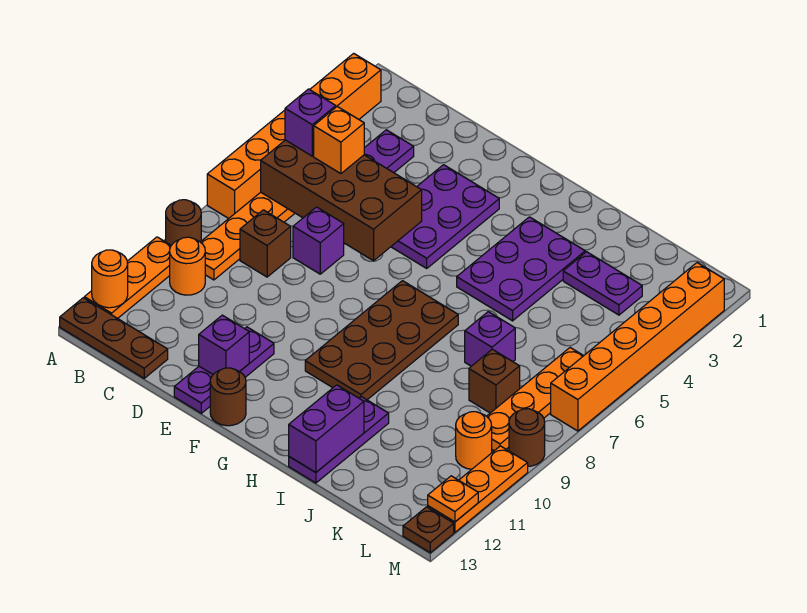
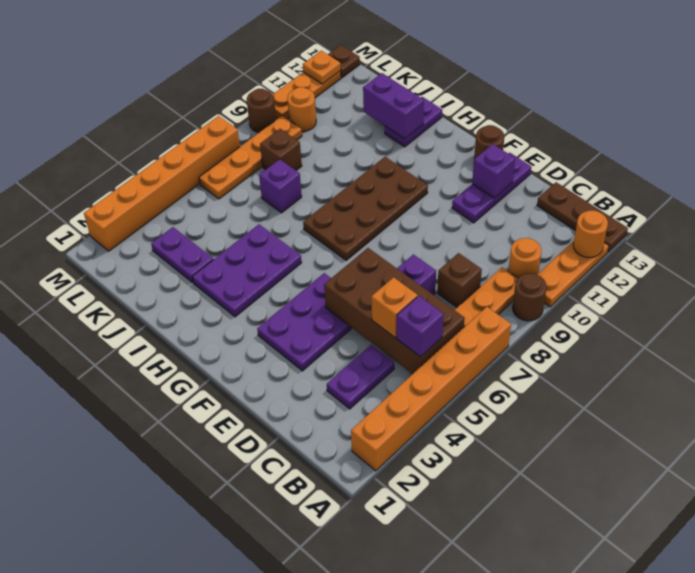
purple plate I11:I13 level 1 -> purple plate I12:I13 level 1
purple brick I12:I13 level 2 -> purple brick I12:J12 level 2

